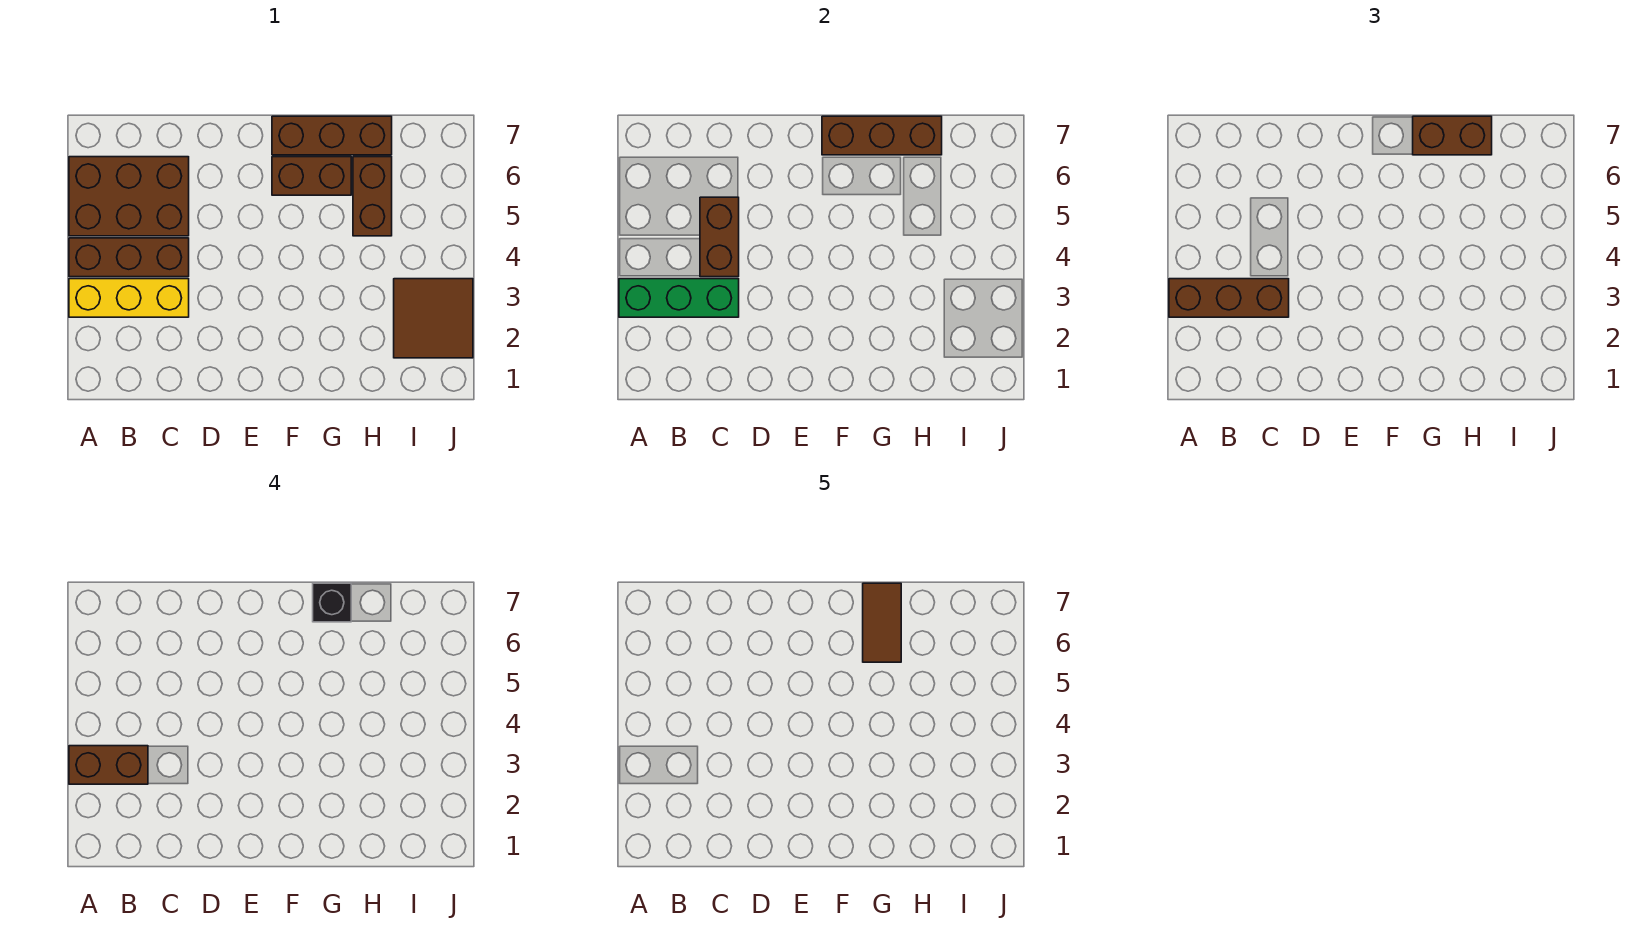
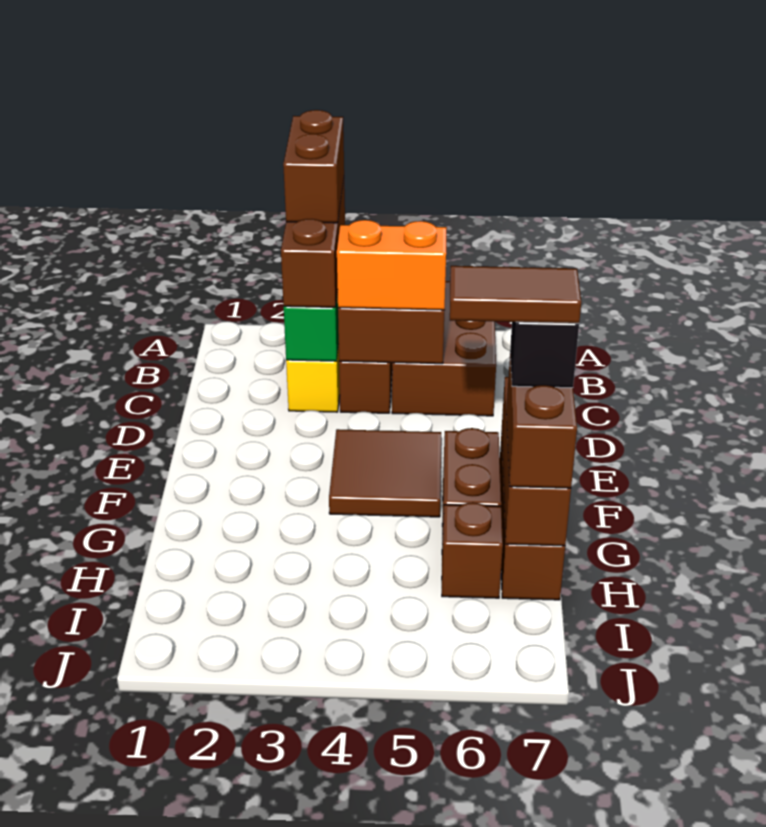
none -> orange brick C4:C5 level 3
brown brick H5:H6 level 1 -> brown brick H6 level 1
brown tile I2:J3 level 1 -> brown tile E4:F5 level 1

